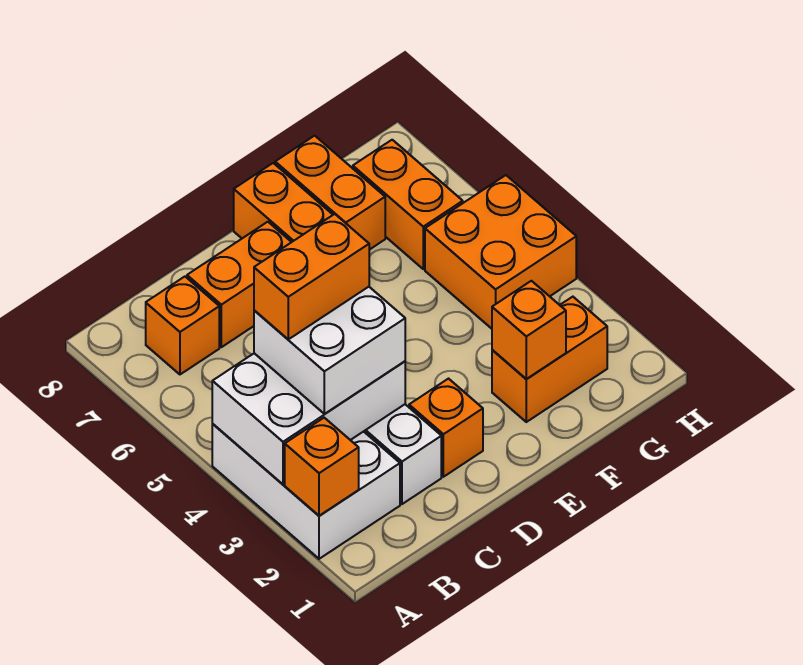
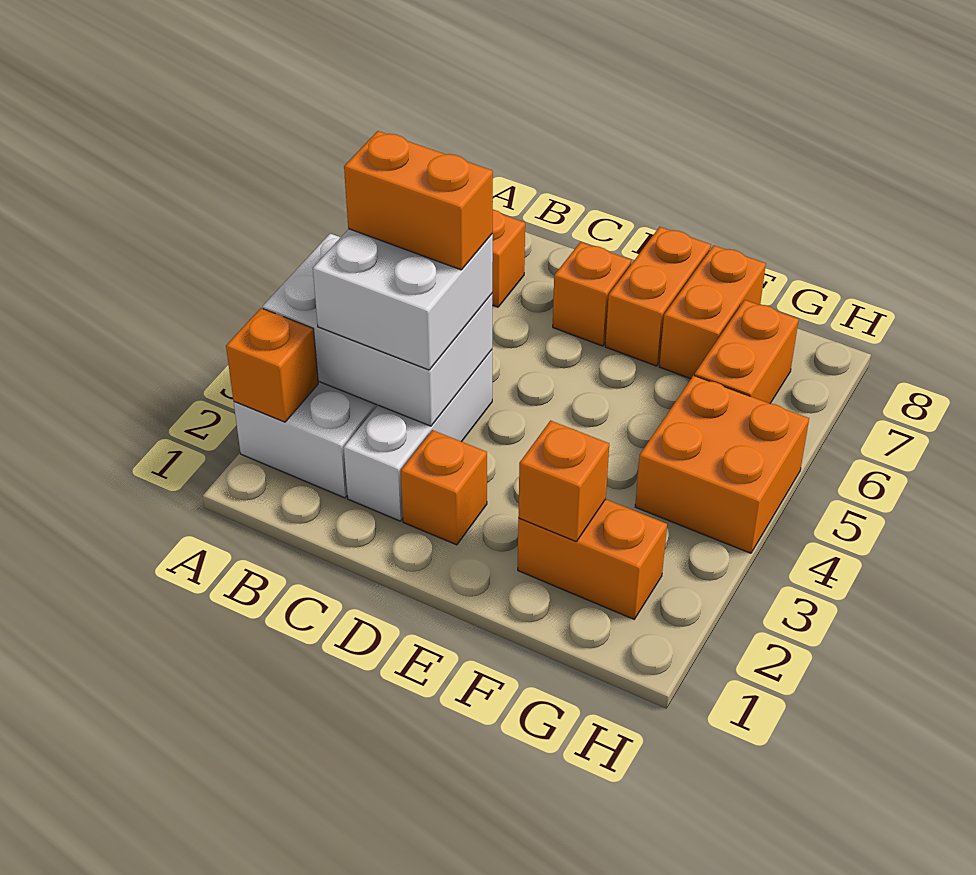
orange brick C7:D7 level 1 -> orange brick D7 level 1

